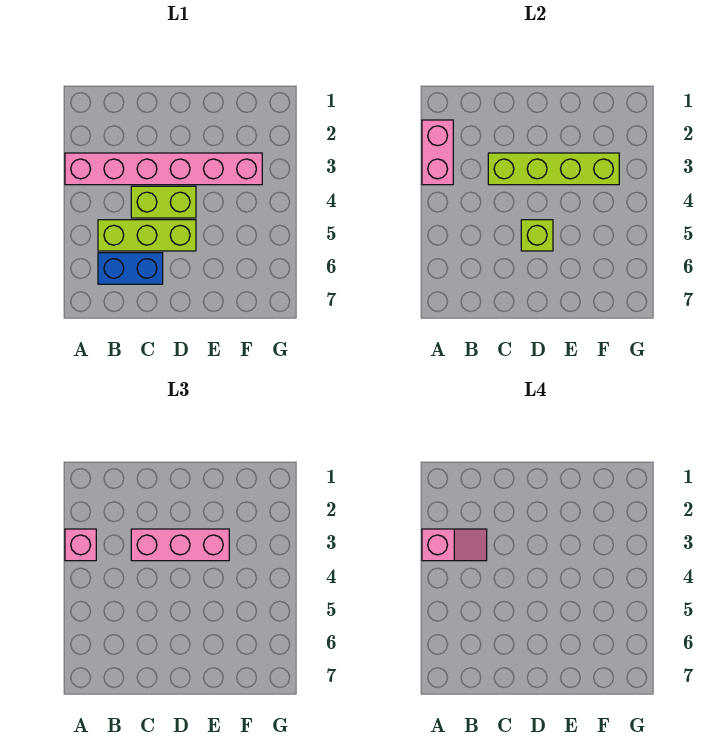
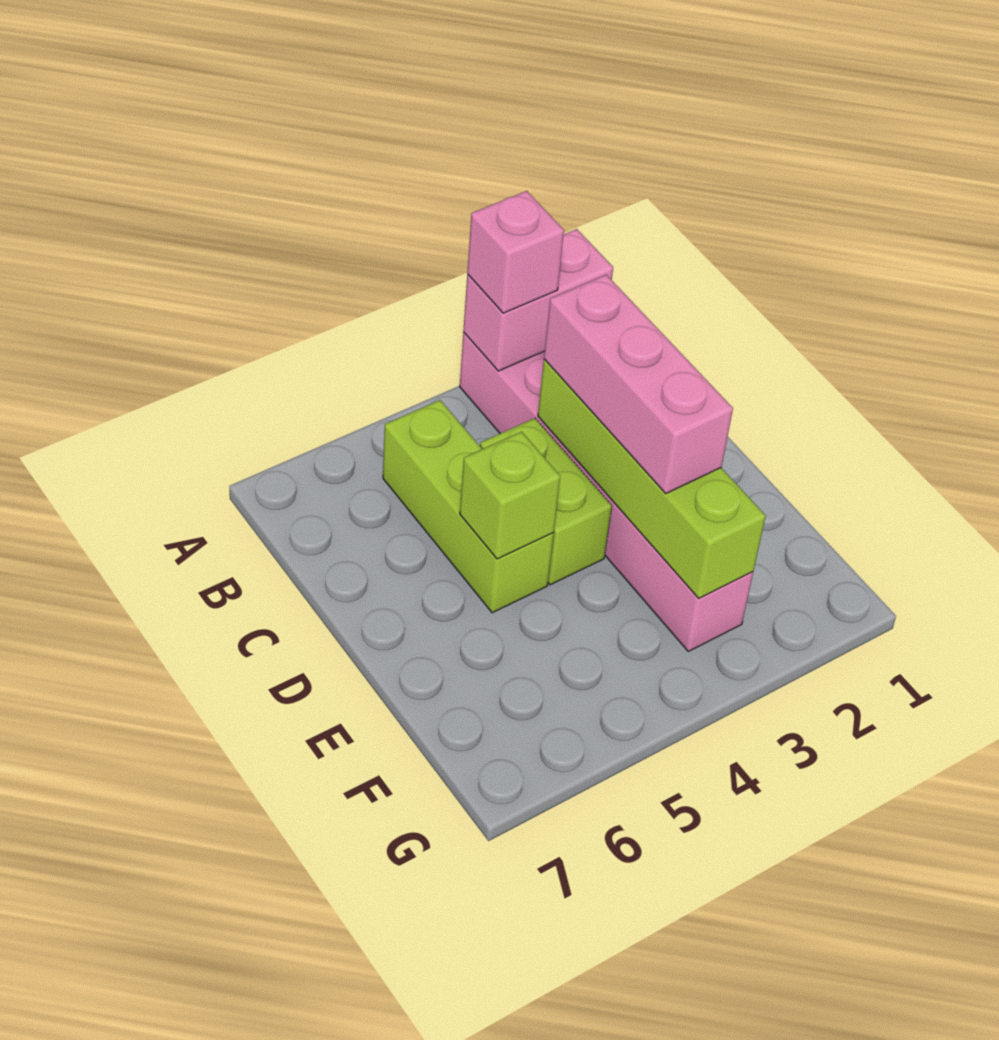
pink slope A3:B3 level 4 top A -> none
blue brick B6:C6 level 1 -> none

